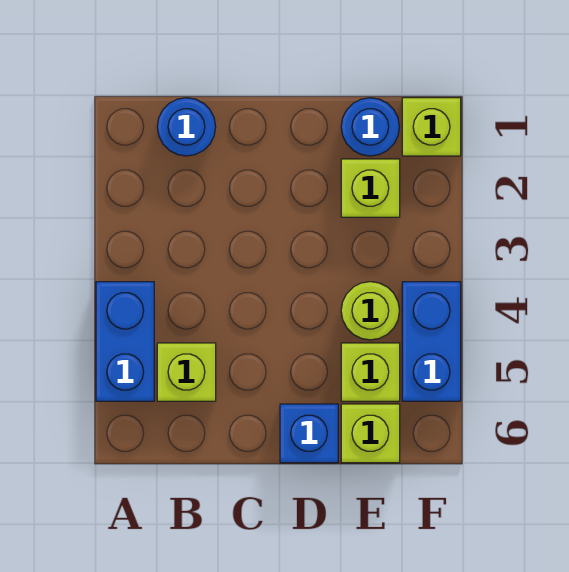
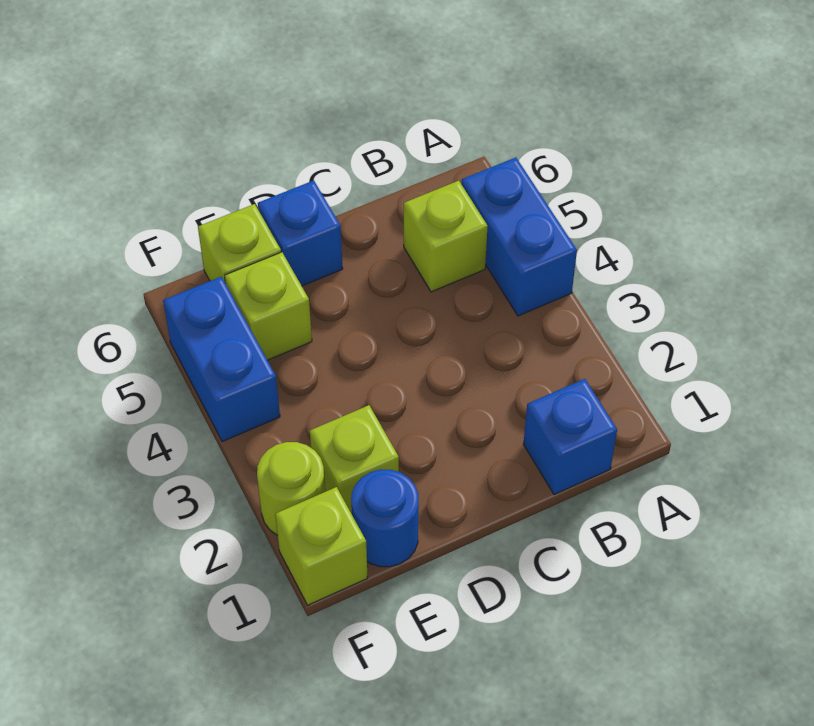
blue round brick B1 level 1 -> blue brick B1 level 1
lime round brick E4 level 1 -> lime round brick F2 level 1

